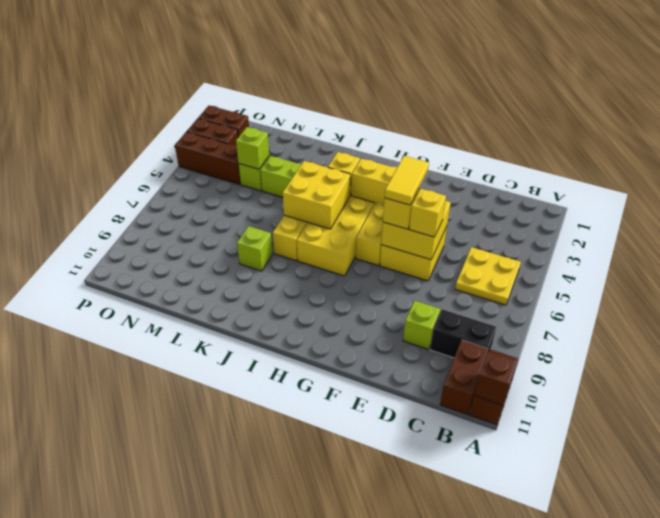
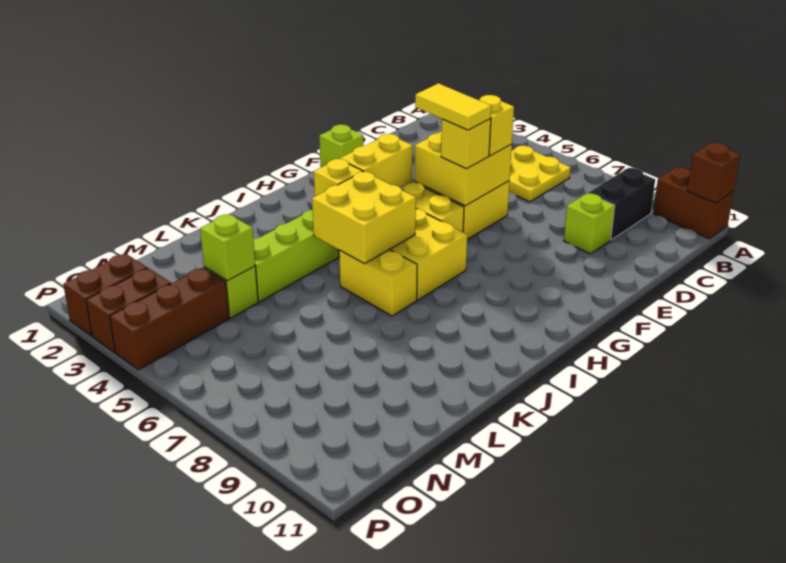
brown brick B10:B11 level 1 -> none
lime brick K8 level 1 -> lime brick F1 level 1

